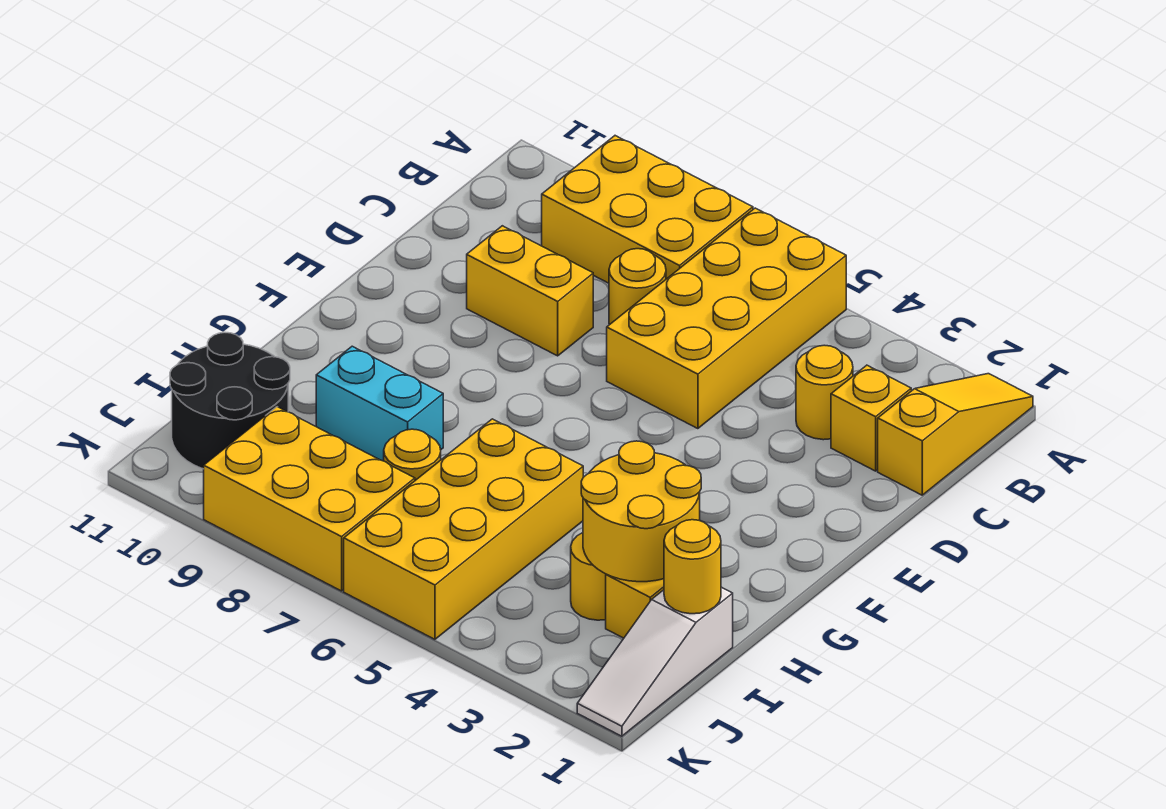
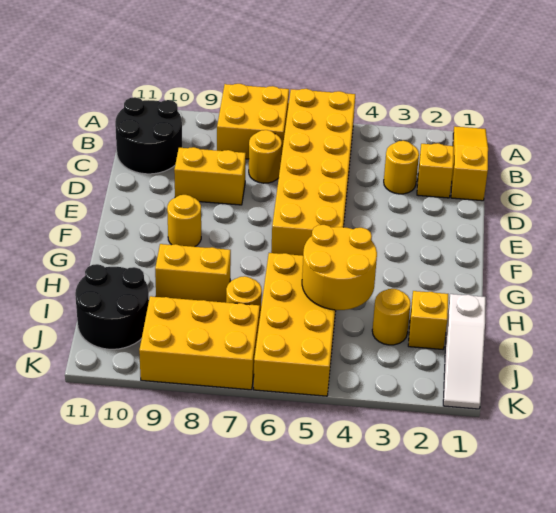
yellow brick A5:D6 level 1 -> yellow brick A5:F6 level 1
yellow brick A7:B9 level 1 -> yellow brick A7:B8 level 1
none -> black round brick B10:C11 level 1
yellow round brick H2:I3 level 2 -> yellow round brick H4:I5 level 2
cyan brick H8:H9 level 1 -> yellow brick H8:H9 level 1
yellow round brick I1 level 2 -> yellow round brick F9 level 1

